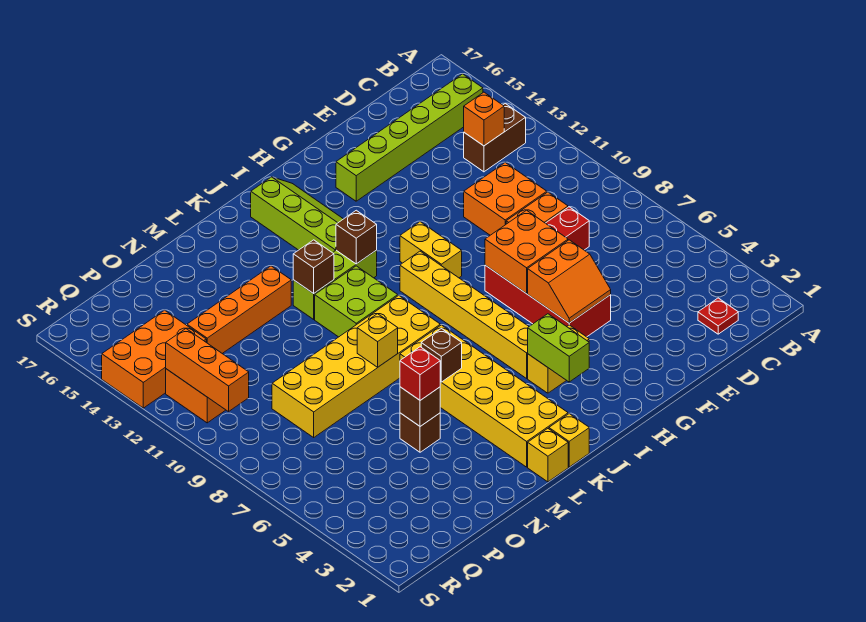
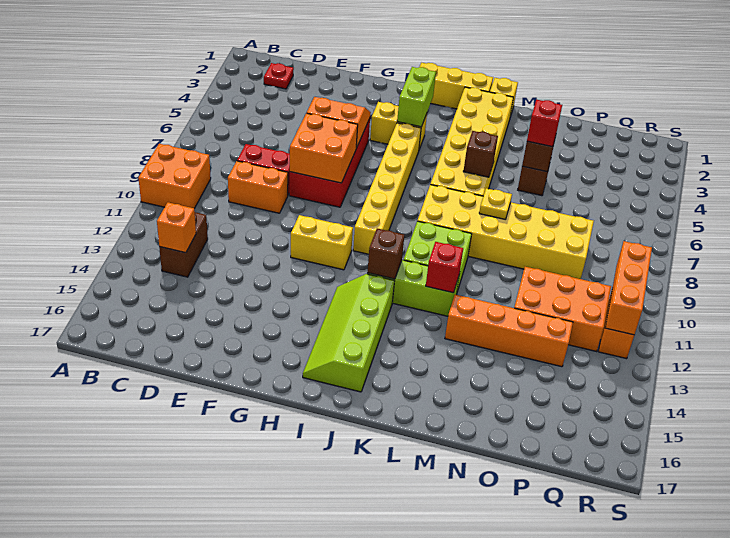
brown brick B13:C13 level 1 -> brown brick C12:C13 level 1
lime brick B15:G15 level 1 -> none
orange brick D10:E11 level 1 -> orange brick A9:B10 level 1
yellow brick H10:H11 level 1 -> yellow brick G11:H11 level 1
yellow brick K1 level 1 -> yellow brick I1:K1 level 1
brown brick L12 level 2 -> red brick L12 level 2
yellow brick M8 level 2 -> yellow plate M8 level 2
orange brick Q13:S14 level 1 -> orange brick O11:Q12 level 1

